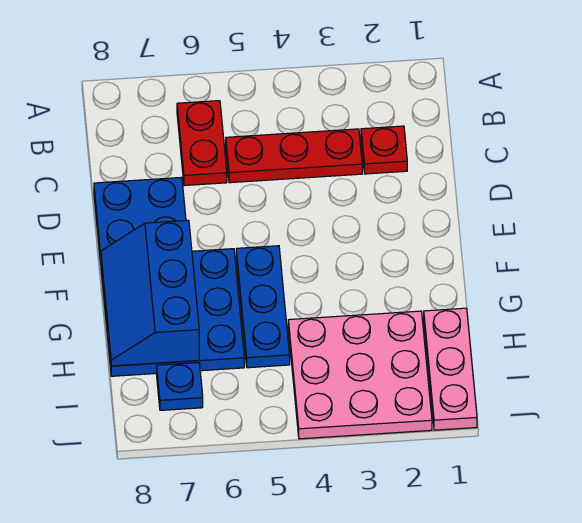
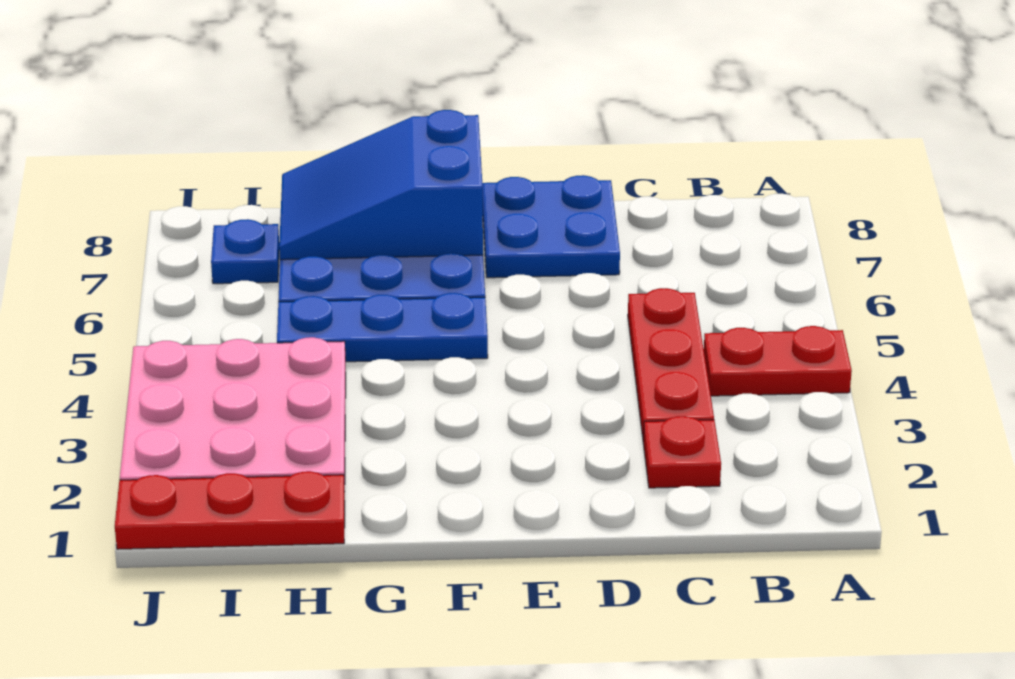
red plate B6:C6 level 1 -> red plate A4:B4 level 1
blue slope F7:H8 level 2 top 7 -> blue slope F7:H8 level 2 top F
pink plate H1:J1 level 1 -> red plate H1:J1 level 1

